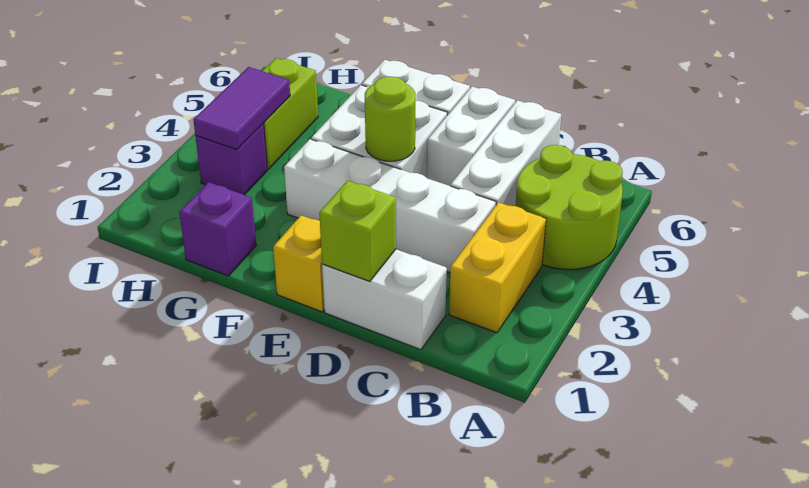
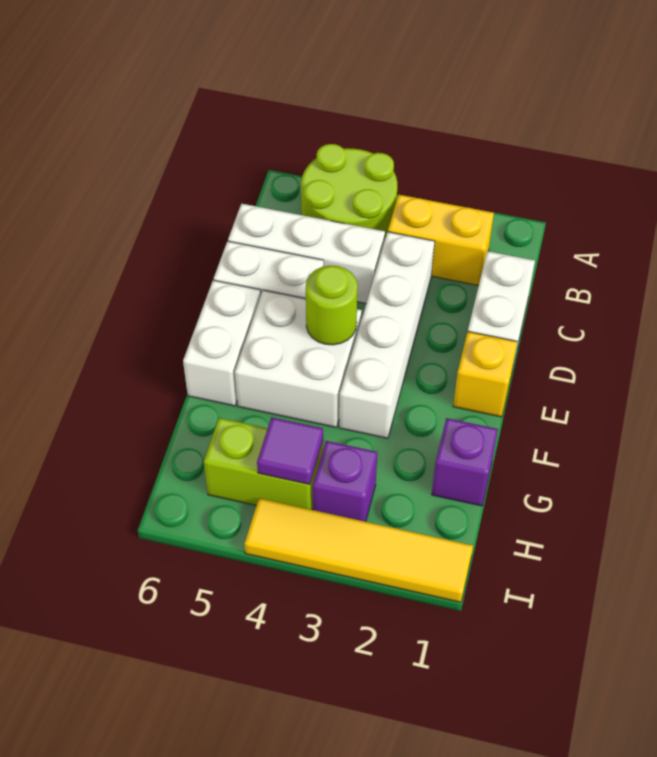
lime brick D1 level 2 -> none
purple tile H3:H4 level 2 -> purple tile H4 level 2
none -> yellow tile I1:I4 level 1

